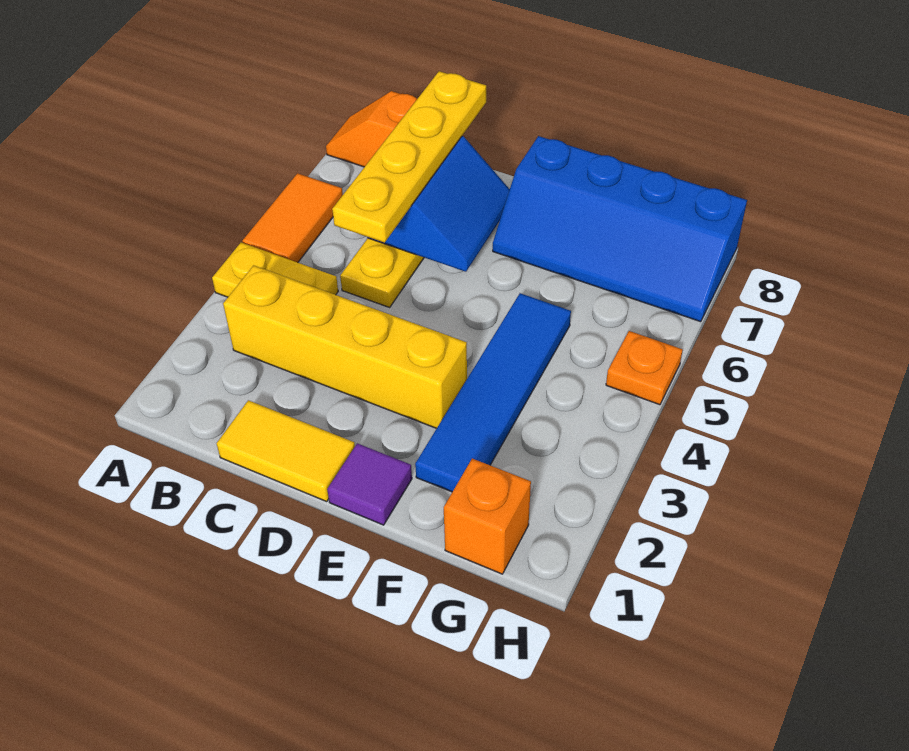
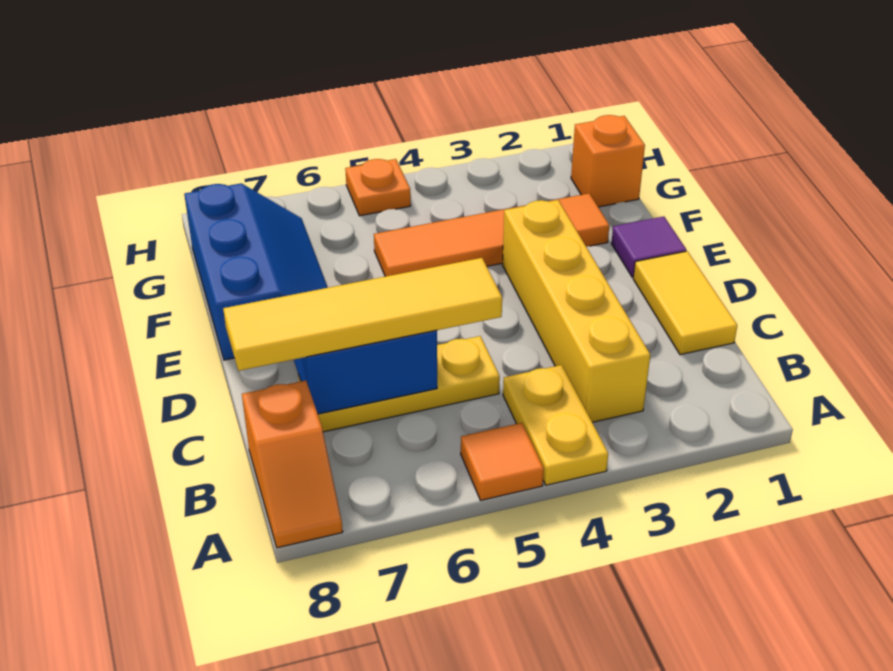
orange tile A5:A6 level 1 -> orange tile A5 level 1
yellow plate C5:C8 level 3 -> yellow tile C5:C8 level 3
blue slope E7:H8 level 1 top 8 -> blue slope E7:G8 level 1 top 8
blue tile F2:F5 level 1 -> orange tile F2:F5 level 1

